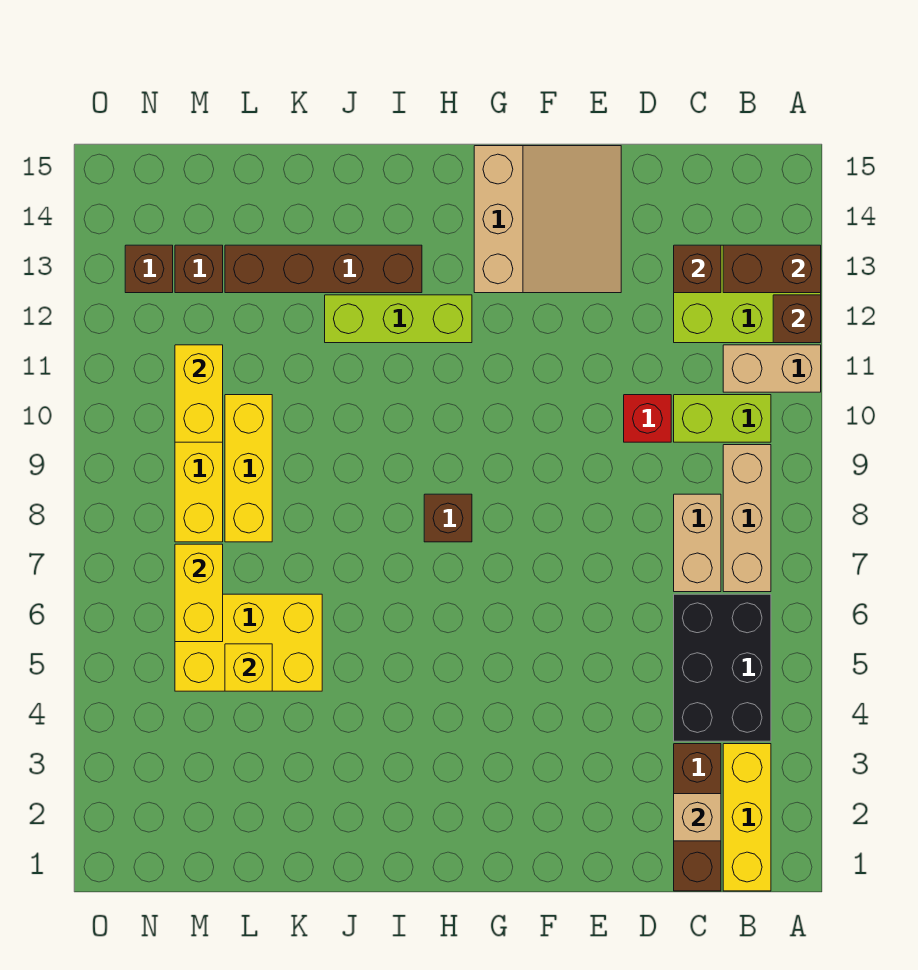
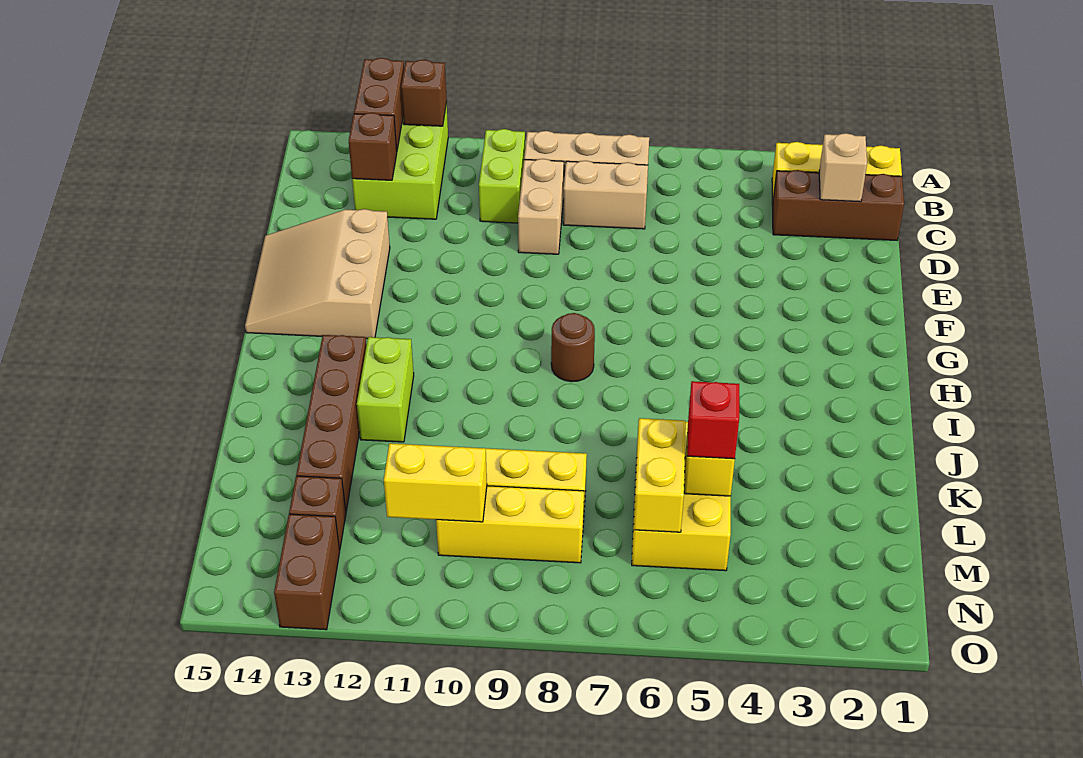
tan brick A11:B11 level 1 -> tan brick C9:D9 level 1
black brick B4:C6 level 1 -> none
red brick D10 level 1 -> red brick L5 level 3
tan slope E13:G15 level 1 top G -> tan slope E13:G15 level 1 top 13
brown brick H8 level 1 -> brown round brick H8 level 1
lime brick H12:J12 level 1 -> lime brick I12:J12 level 1
yellow brick M6:M7 level 2 -> yellow brick L6:M6 level 2
brown brick N13 level 1 -> brown brick N13:O13 level 1

